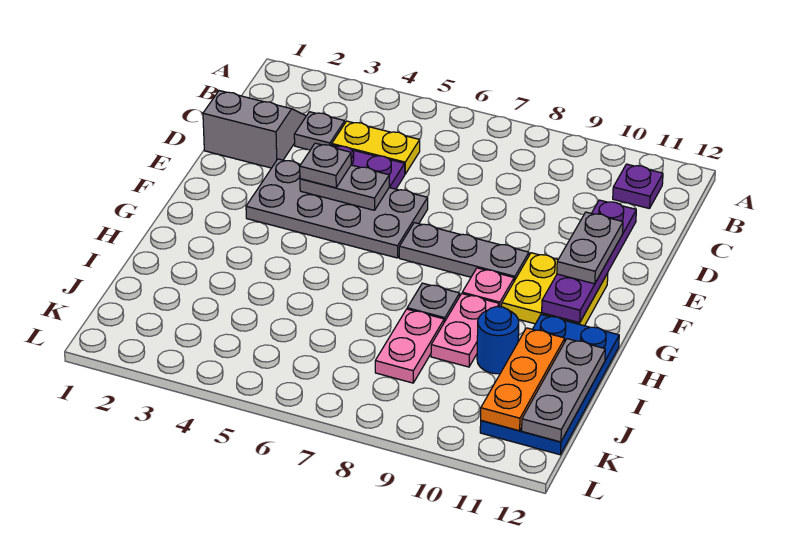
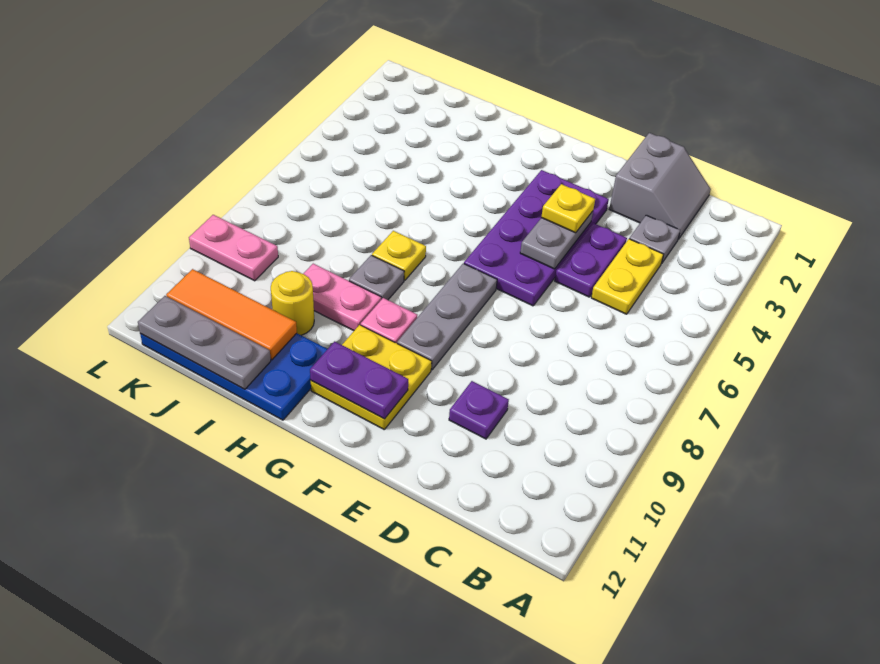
purple plate B11 level 1 -> purple plate D10 level 1
purple plate D11:G11 level 2 -> purple plate F11:G11 level 2
grey plate E3:F6 level 1 -> purple plate E3:F6 level 1
grey plate E4 level 3 -> yellow plate E4 level 3
grey plate E11:F11 level 3 -> none
none -> yellow plate H7 level 1
pink plate I8:J8 level 1 -> pink plate K9:L9 level 1
blue round brick I10 level 1 -> yellow round brick I10 level 1
orange plate I11:K11 level 2 -> orange tile I11:K11 level 2

